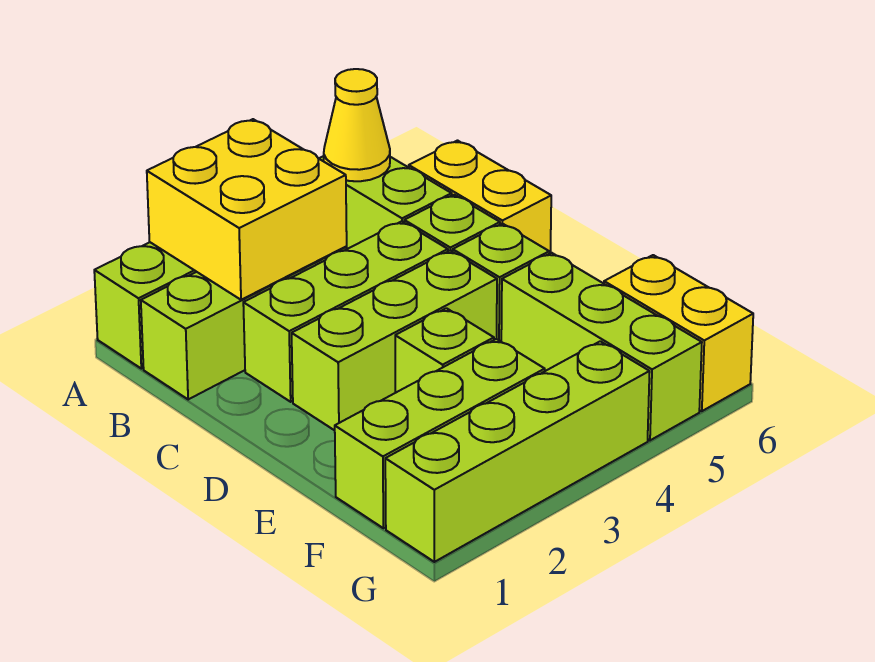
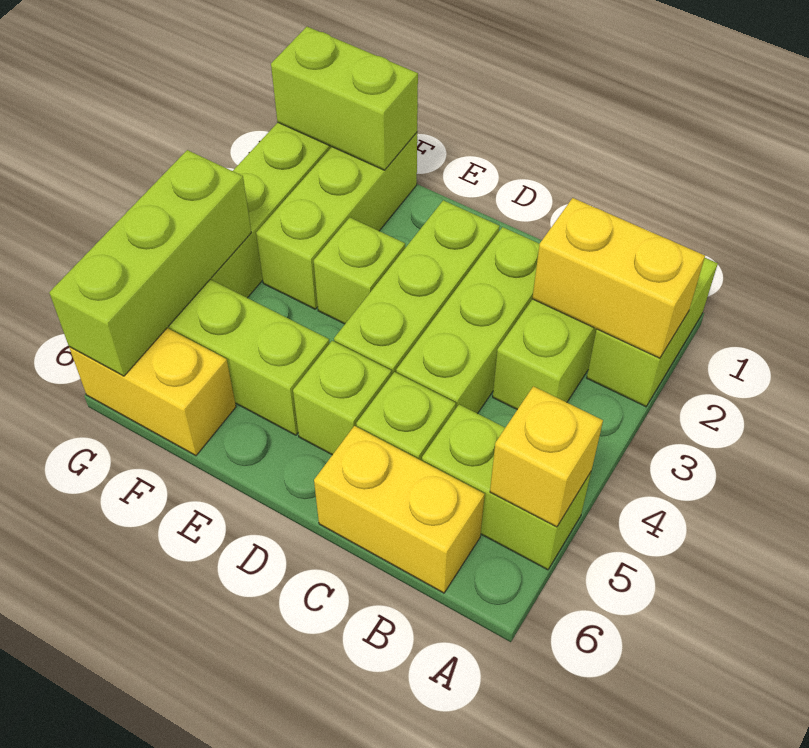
yellow brick A2:B3 level 2 -> yellow brick A2:B2 level 2
yellow cone A5 level 2 -> yellow brick A5 level 2
none -> lime brick F1:G1 level 2
none -> lime brick G4:G6 level 2

